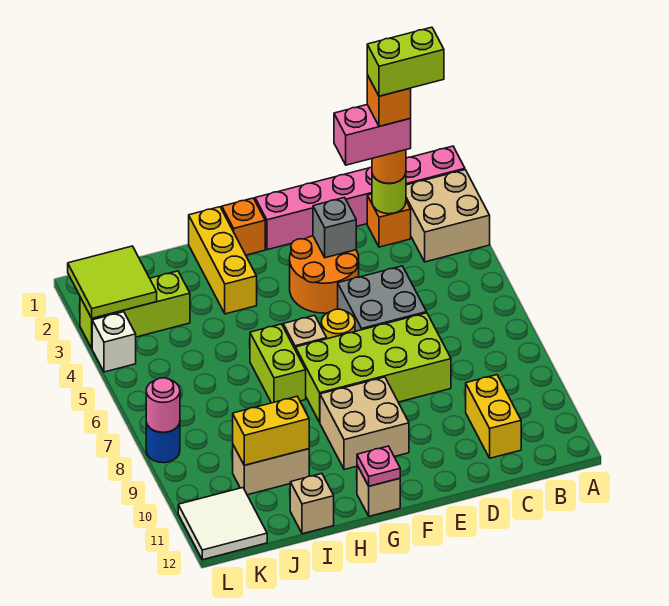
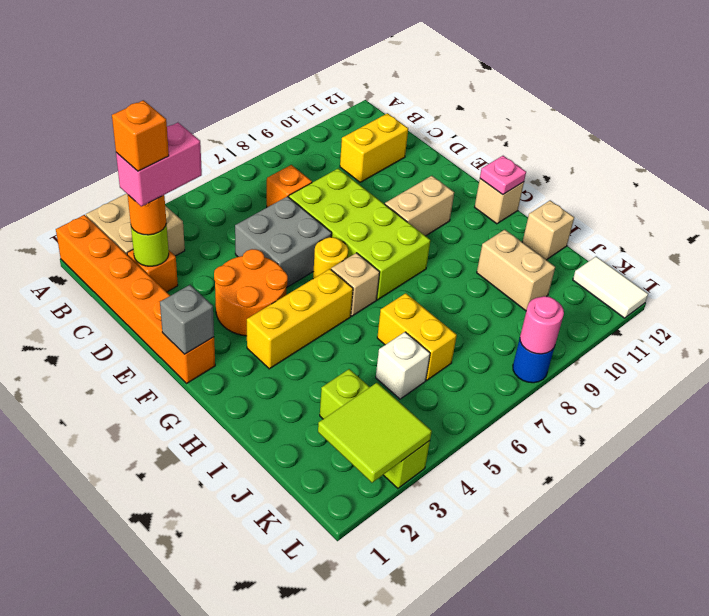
pink brick A1:F1 level 1 -> orange brick A1:F1 level 1
lime brick B2:C2 level 6 -> none
pink brick C2:D2 level 4 -> pink brick C2:C3 level 4
grey brick E3 level 2 -> grey brick F1 level 2
tan brick F9:G10 level 1 -> tan brick F9:F10 level 1
orange brick G1 level 1 -> orange brick C7 level 1
yellow brick H1:H3 level 1 -> yellow brick G3:G5 level 1
lime brick H6:H7 level 1 -> none
yellow brick I10:J10 level 2 -> yellow brick I6:J6 level 1
white tile K11:L12 level 1 -> white tile K12:L12 level 1
white brick L4 level 1 -> white brick J5 level 1

